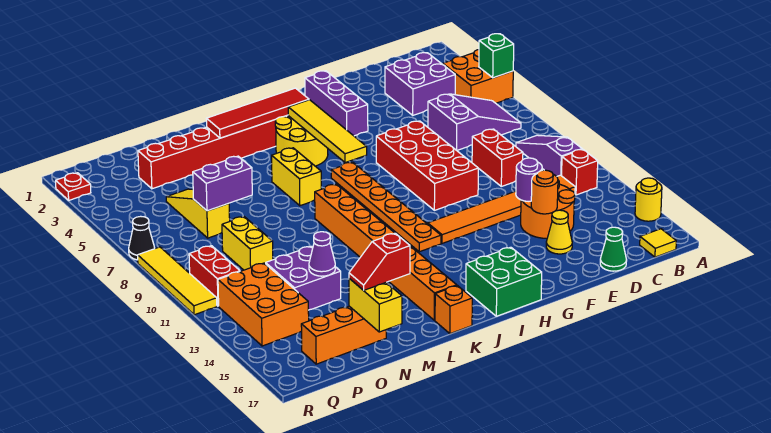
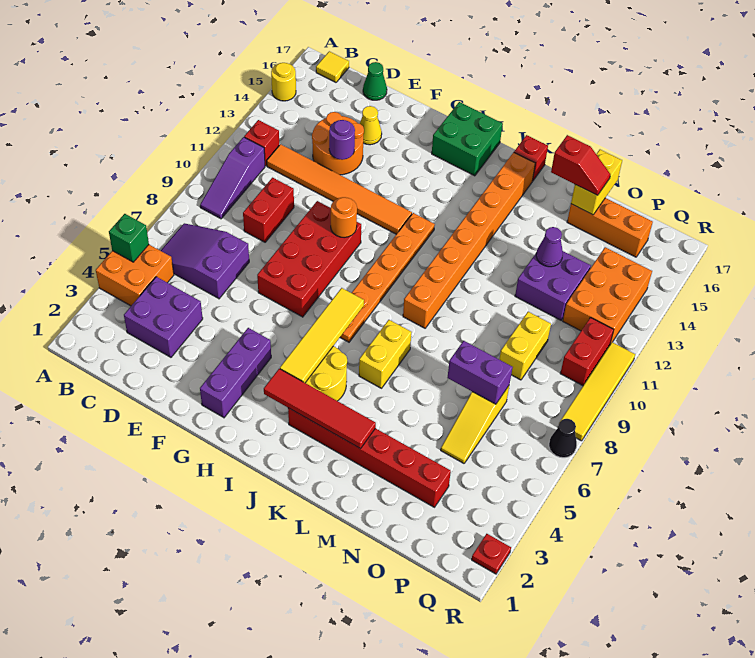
orange round brick E14 level 2 -> orange round brick G10 level 2
orange brick K17 level 1 -> red brick K17 level 1

